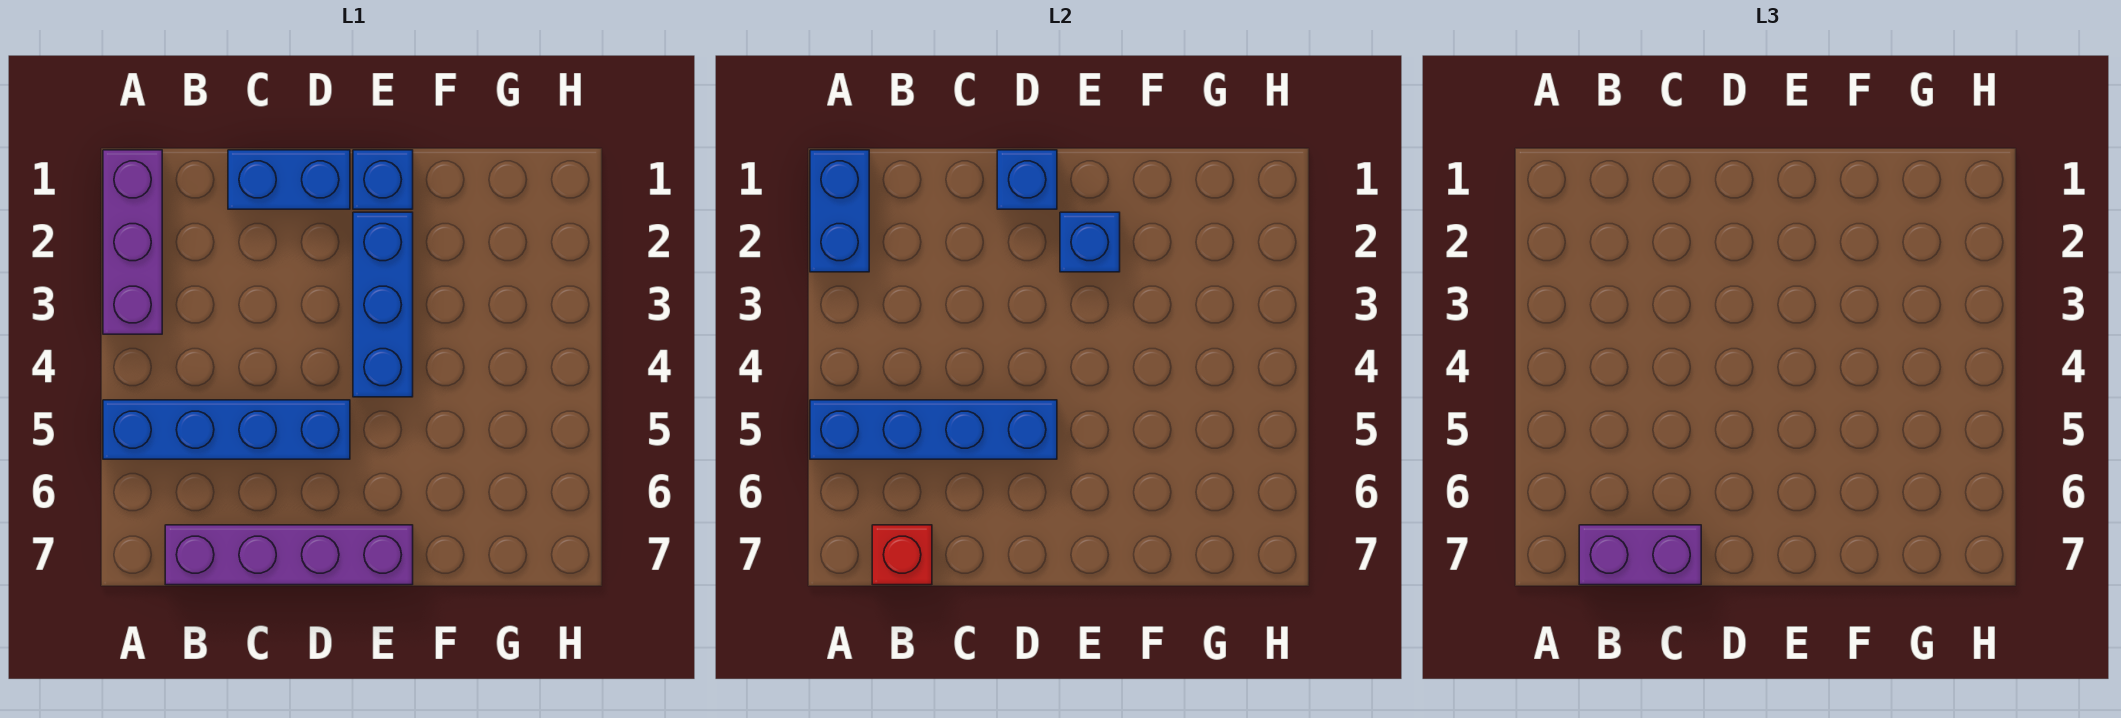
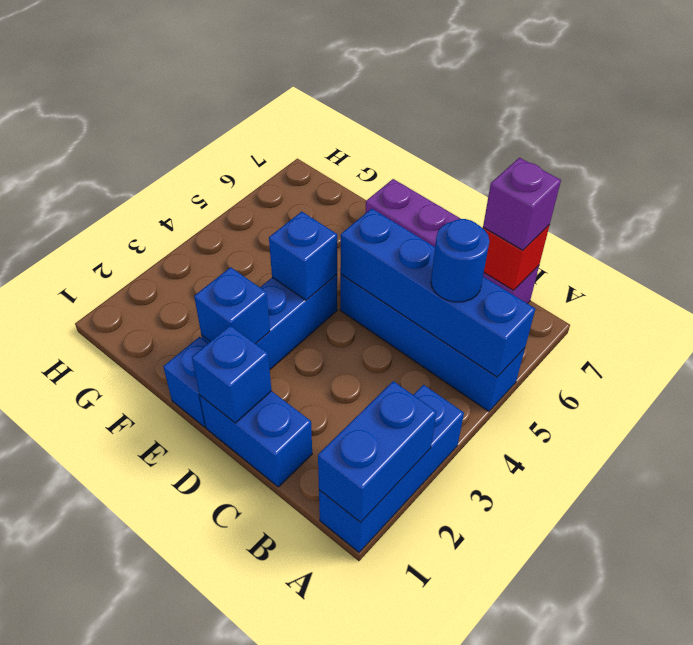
purple brick A1:A3 level 1 -> blue brick A1:A3 level 1
none -> blue round brick B5 level 3
purple brick B7:C7 level 3 -> purple brick B7 level 3
none -> blue brick E4 level 2

